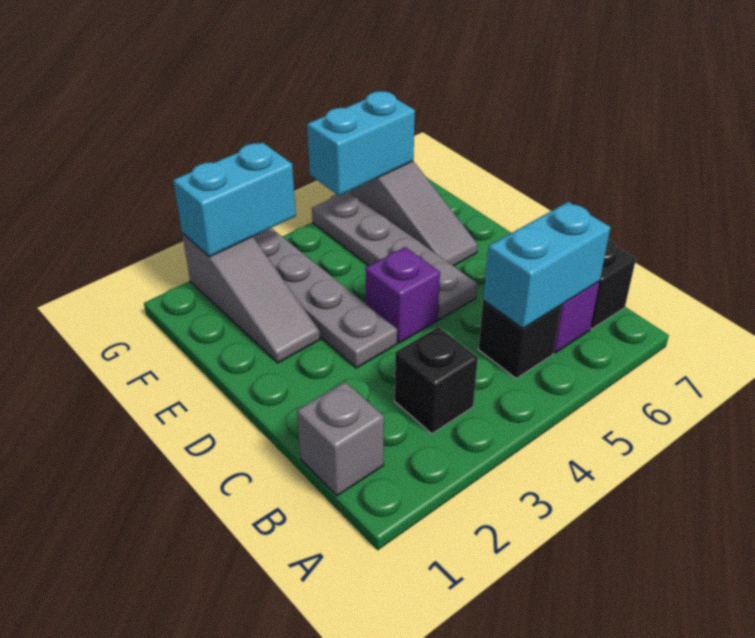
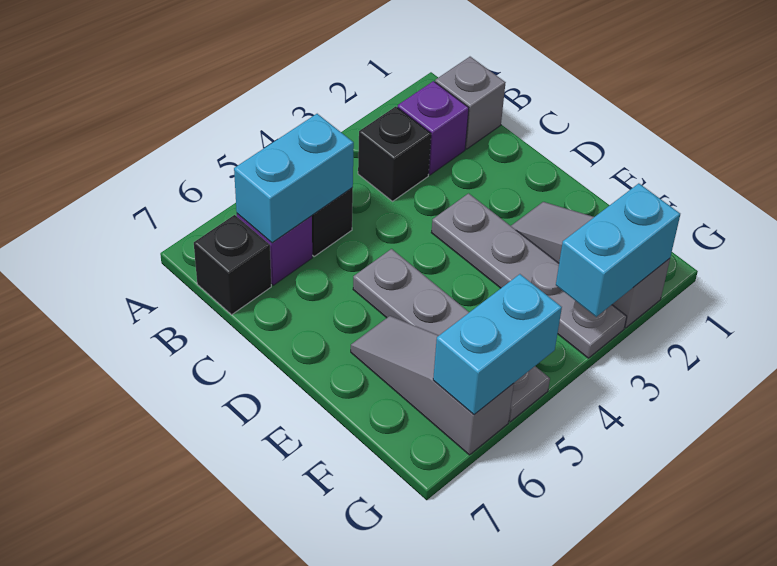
purple brick D4 level 1 -> purple brick B2 level 1

